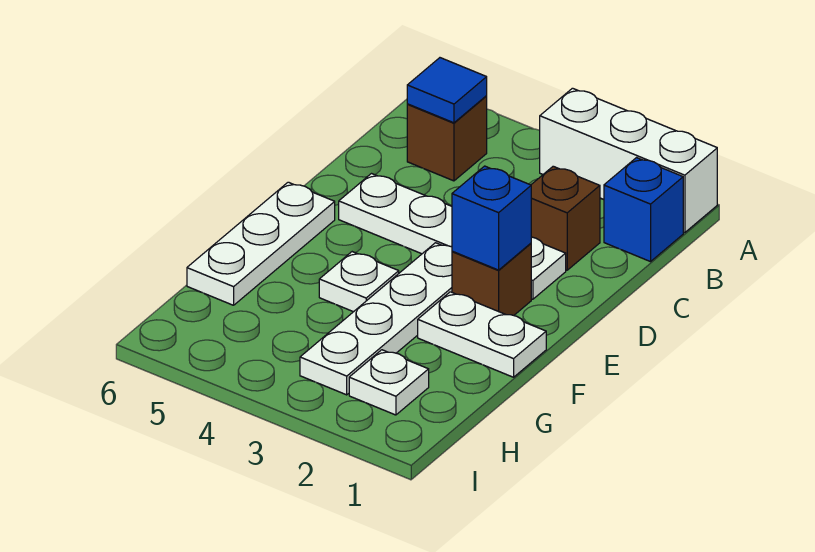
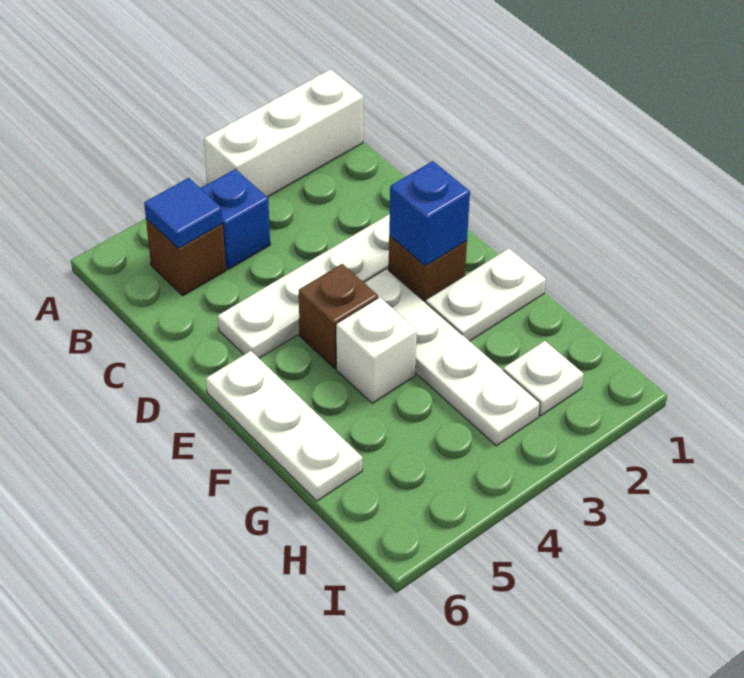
blue brick B1 level 1 -> blue brick B4 level 1
brown brick C2 level 1 -> brown brick E4 level 1
white plate F4 level 1 -> white brick F4 level 1

